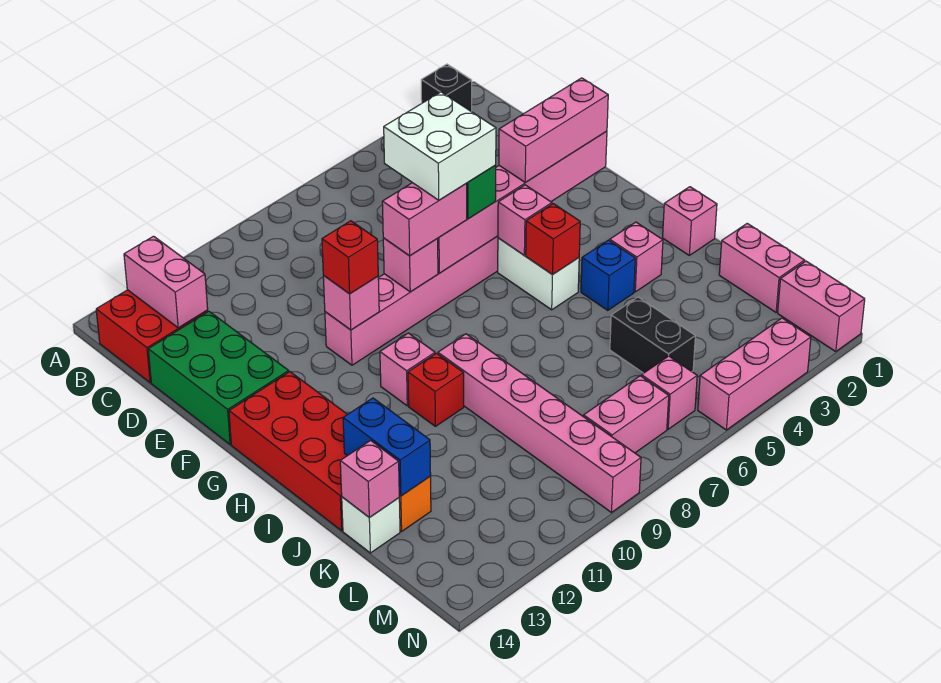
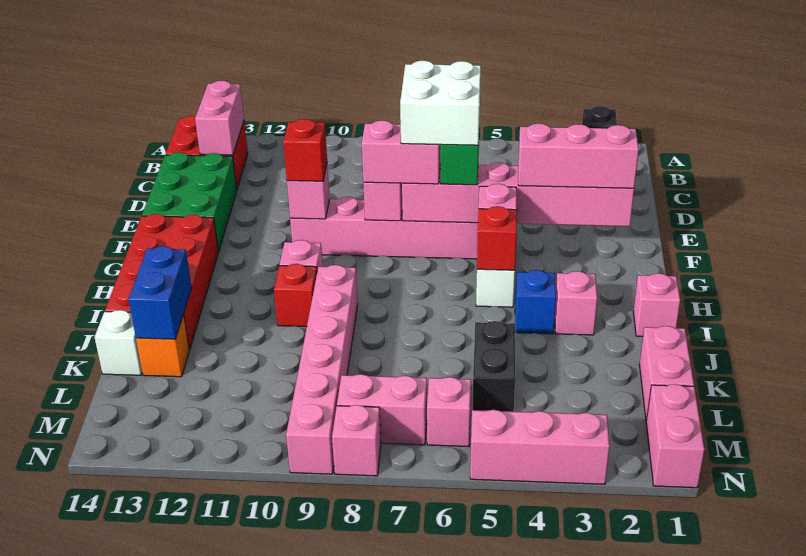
pink brick K14 level 2 -> pink brick N8 level 1

